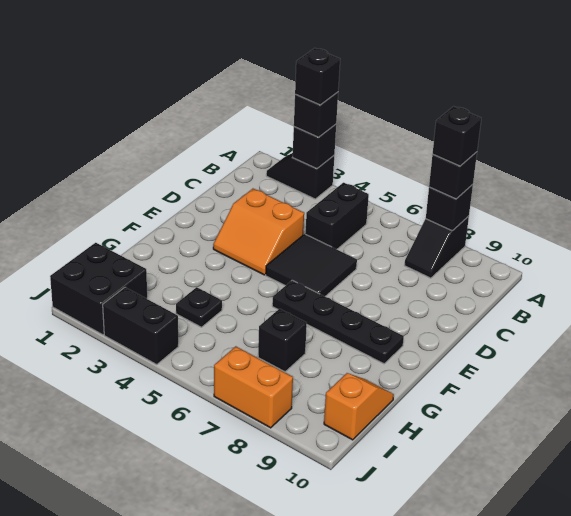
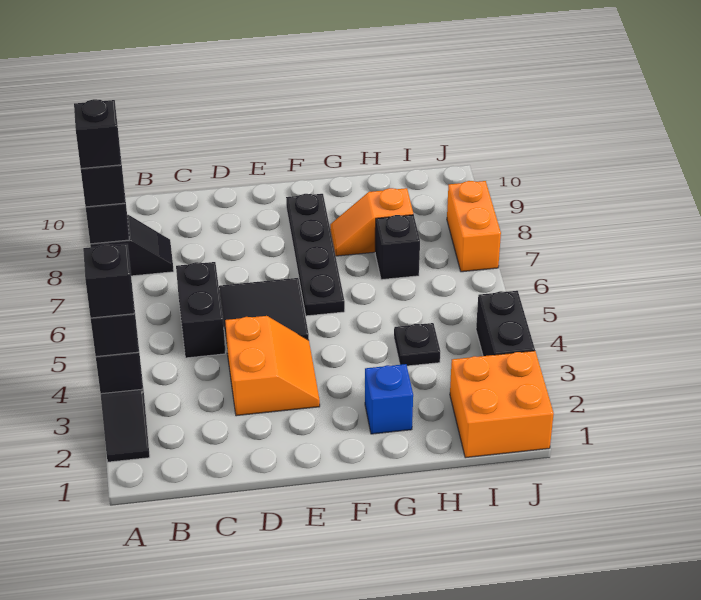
black brick B5:C5 level 1 -> black brick C5:C6 level 1
none -> blue brick G2 level 1
orange slope H10:I10 level 1 top I -> orange slope G8:H8 level 1 top H
black brick I1:J2 level 1 -> orange brick I1:J2 level 1

